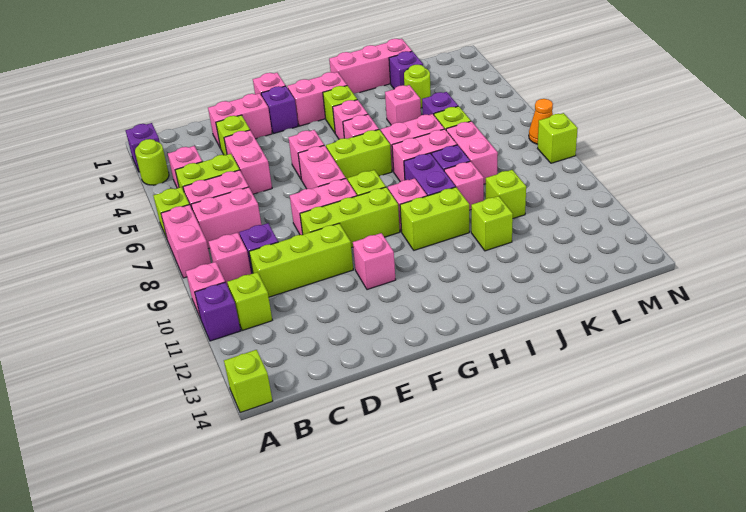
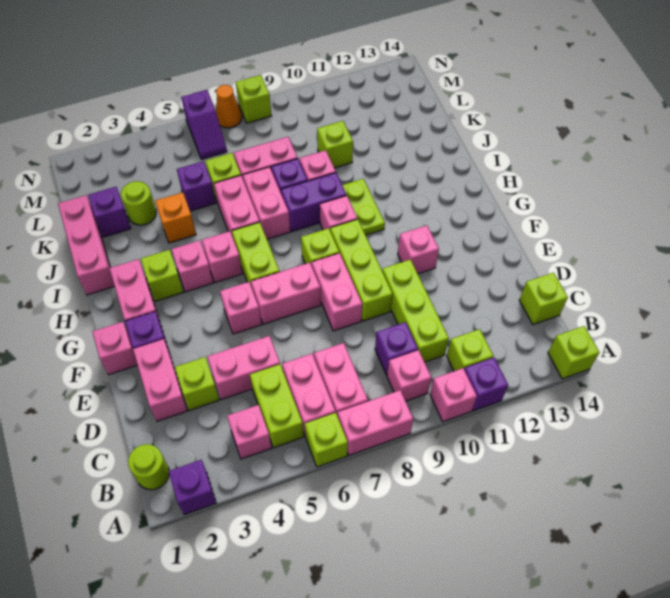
lime round brick A3 level 1 -> lime round brick B1 level 1
lime brick H10:I10 level 1 -> lime plate H10:I10 level 1
pink brick J4 level 1 -> orange brick J4 level 1
lime brick J11 level 1 -> lime brick C14 level 1
none -> purple slope M6:N6 level 1 top N

